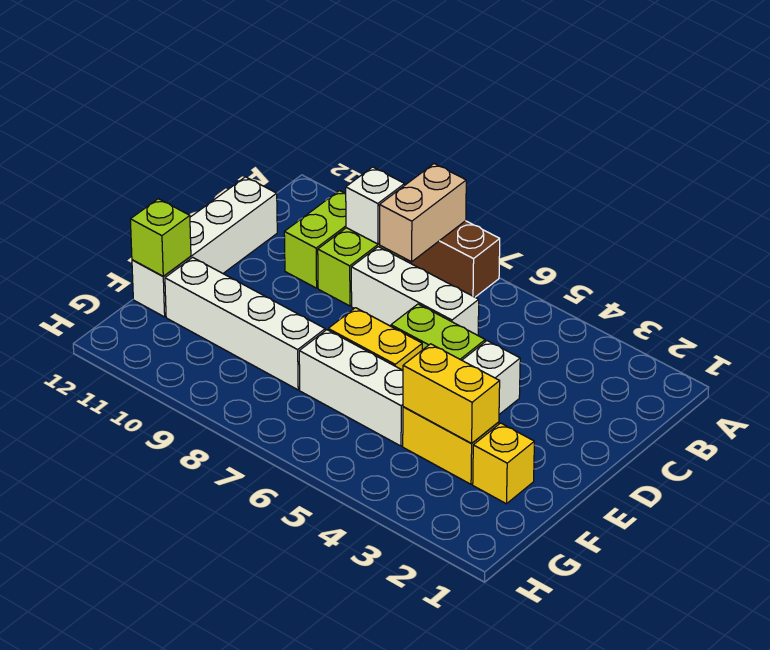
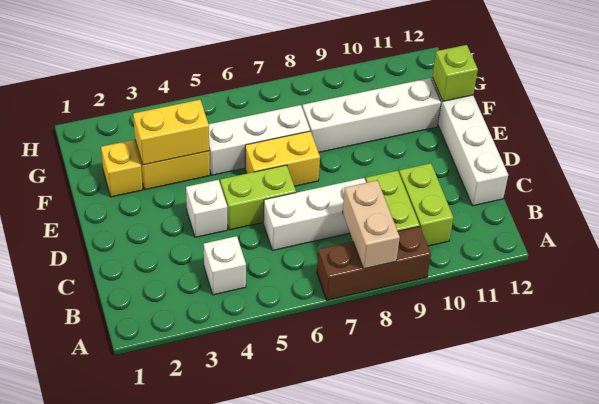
white brick B9 level 2 -> white brick B4 level 1

